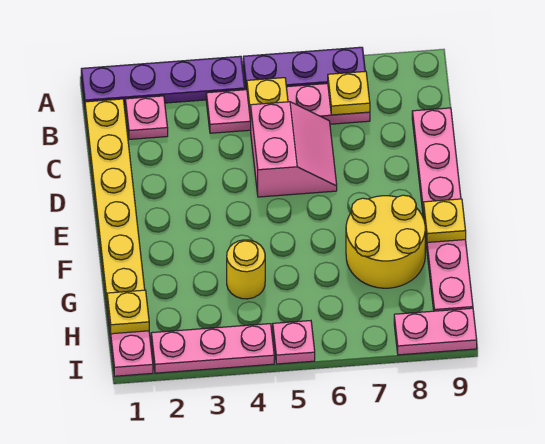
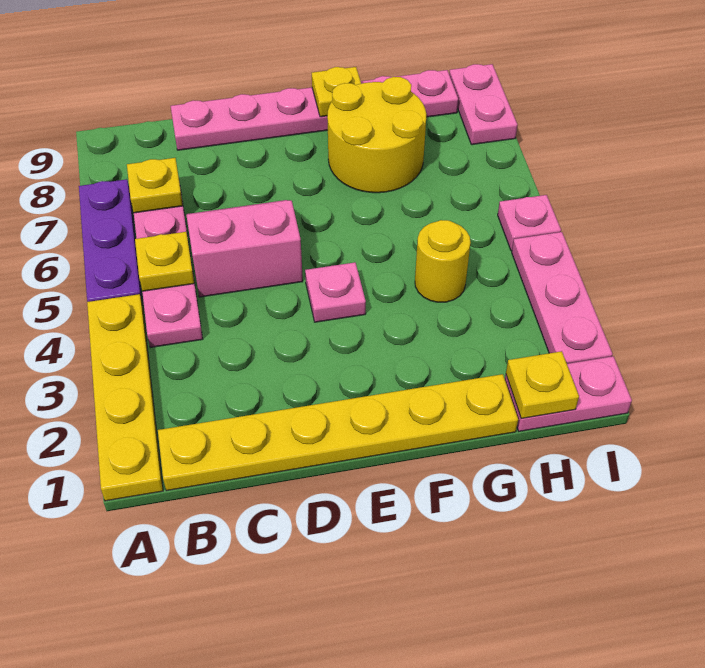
purple plate A1:A4 level 1 -> yellow plate A1:A4 level 1
pink plate B2 level 1 -> pink plate E4 level 1

